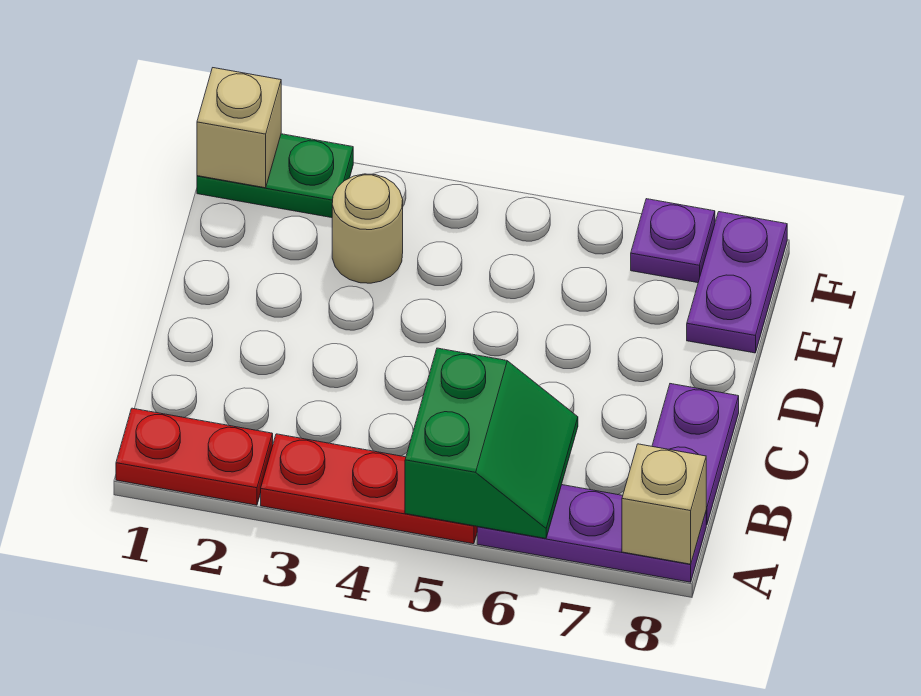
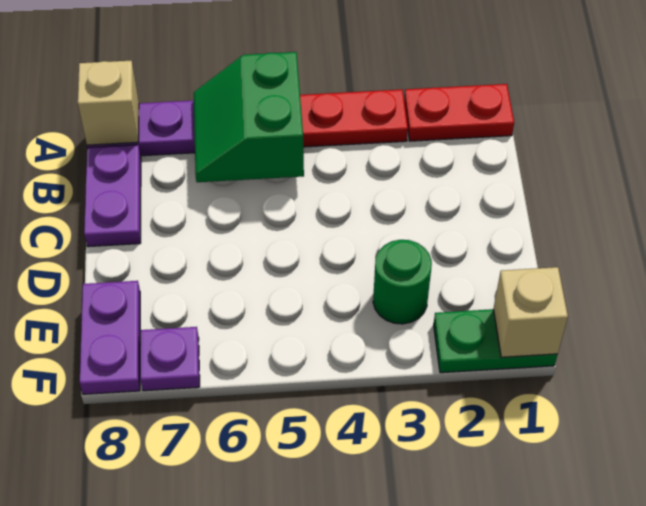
tan round brick E3 level 1 -> green round brick E3 level 1

